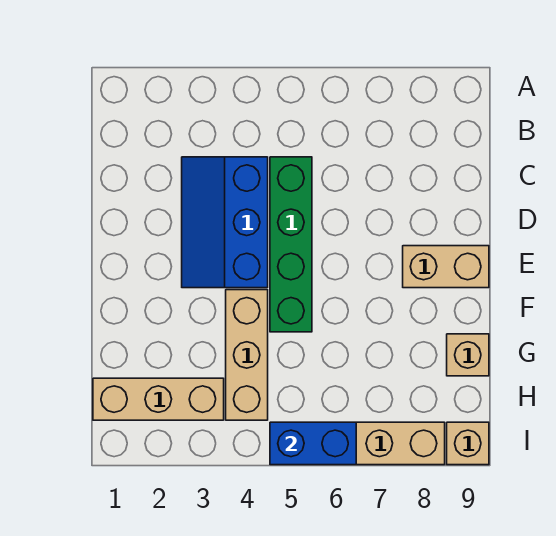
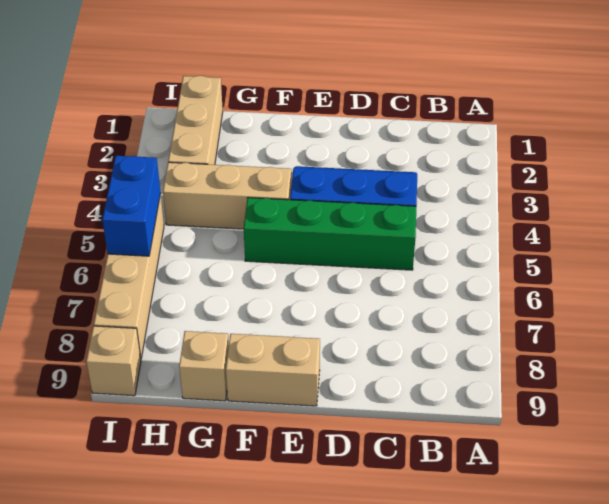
tan brick E8:E9 level 1 -> tan brick E9:F9 level 1

